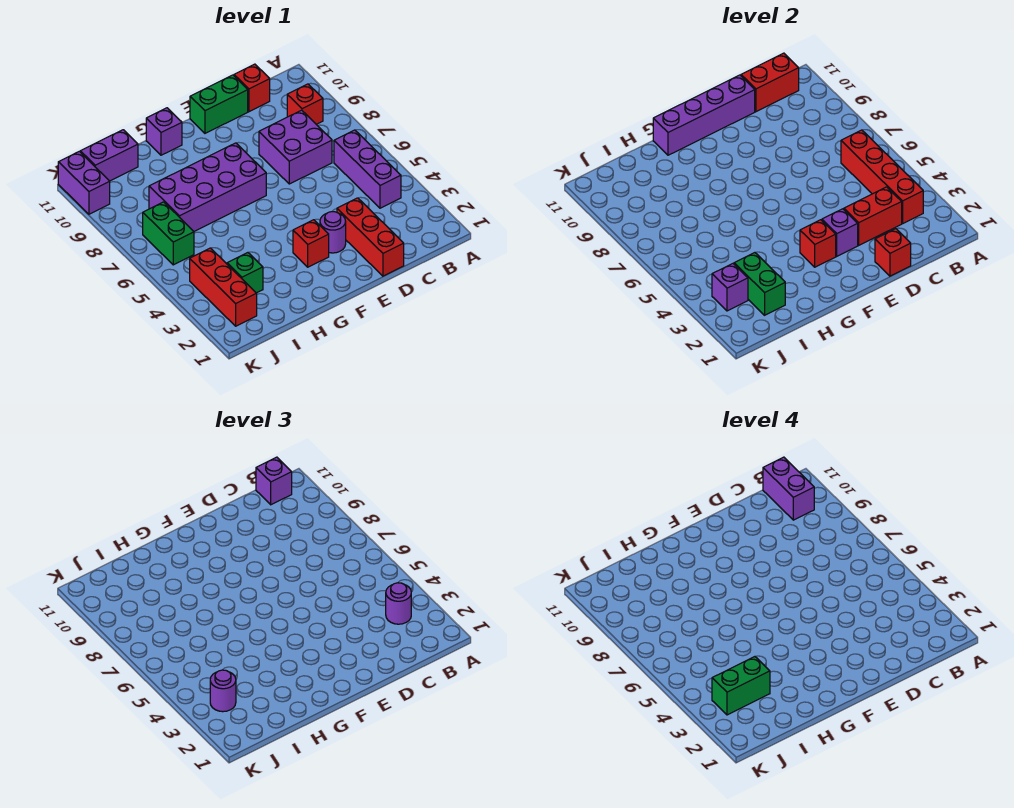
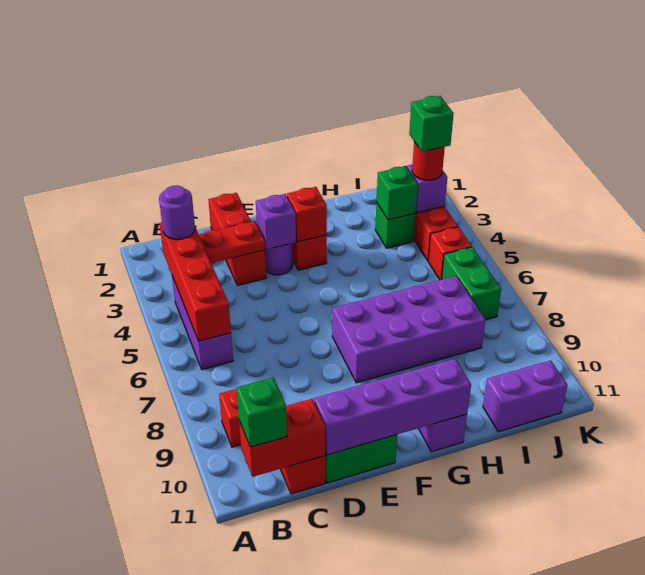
purple brick B10:B11 level 4 -> none
purple brick B11 level 3 -> green brick B11 level 3
red brick C3:D3 level 2 -> red plate C3:D3 level 2
purple brick C7:D8 level 1 -> none
red brick D1 level 2 -> red brick J5 level 1
green brick I2:I3 level 2 -> green brick I3 level 2
green brick I3:J3 level 4 -> green brick J3 level 4
purple round brick J3 level 3 -> red round brick J3 level 3
purple brick K10:K11 level 1 -> none

